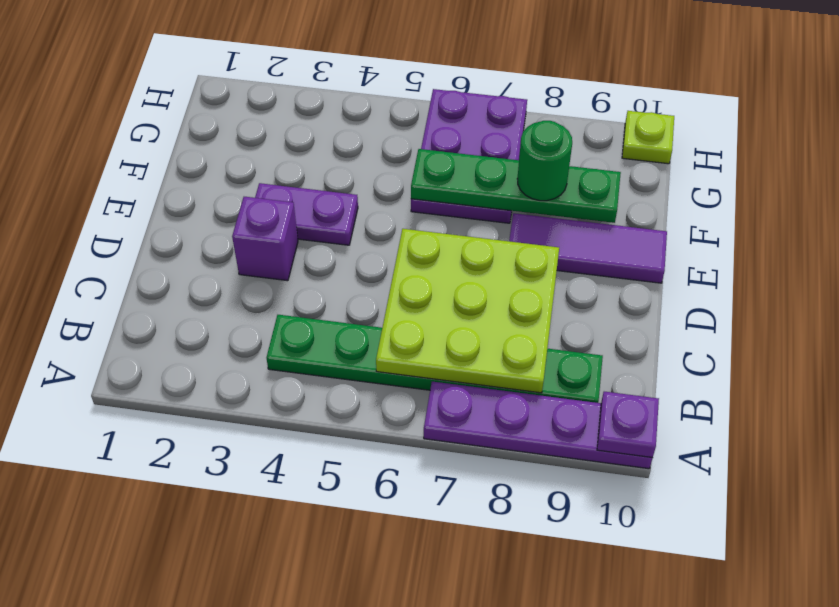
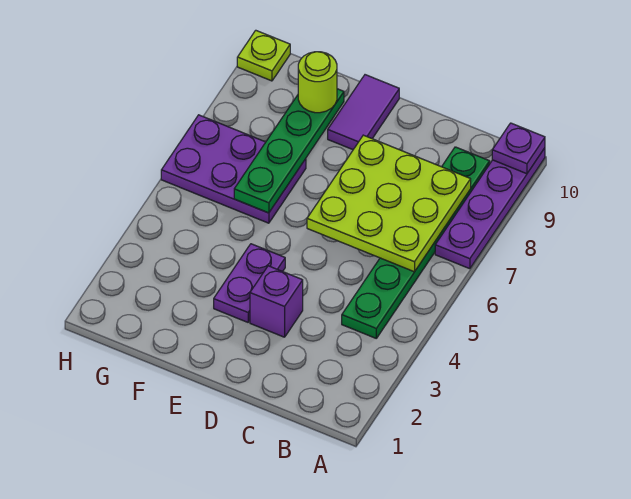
purple tile E8:E10 level 1 -> purple tile E9:E10 level 1
green round brick F8 level 3 -> none
none -> lime round brick F9 level 3

